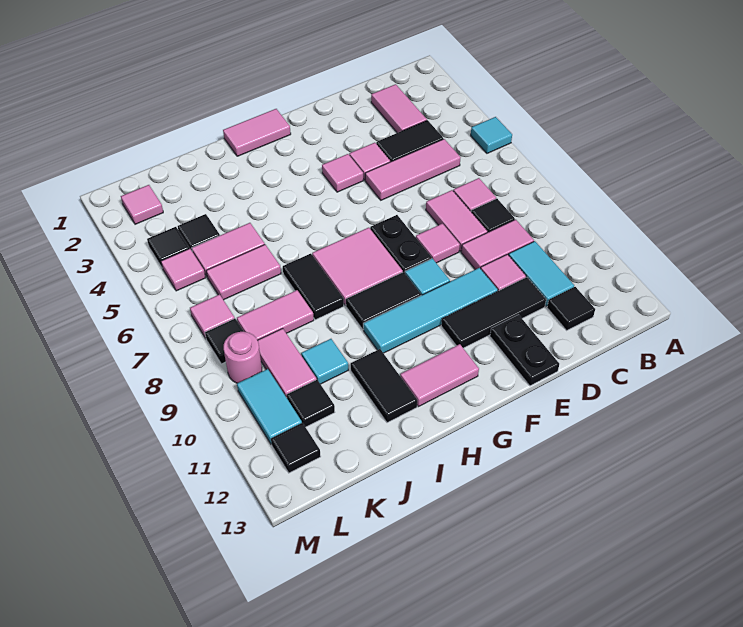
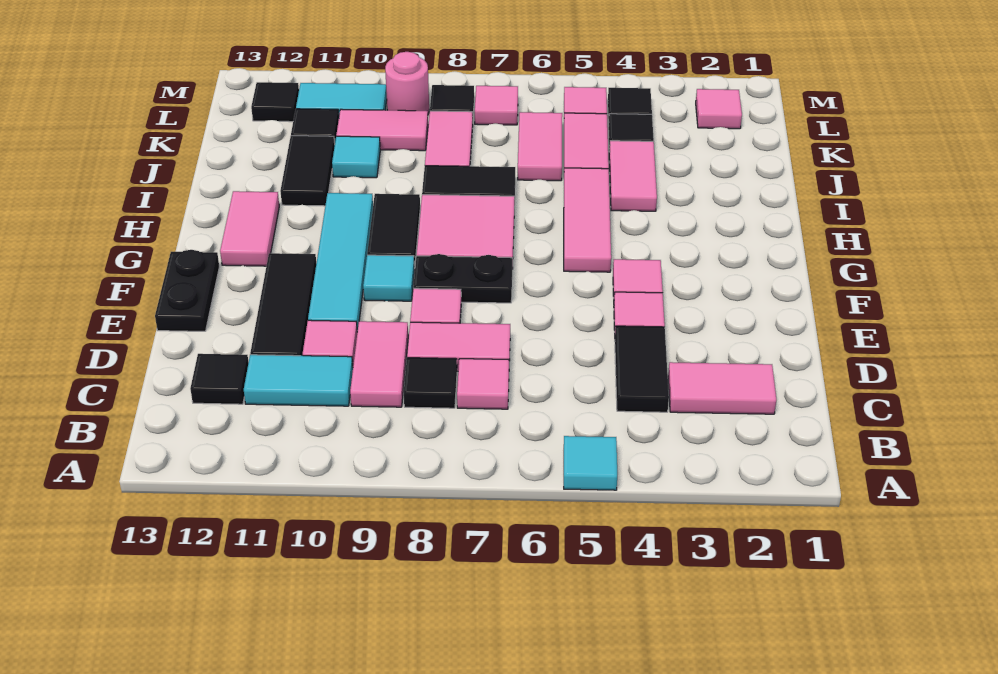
pink tile C5:E5 level 1 -> pink tile G5:I5 level 1
black plate E12:E13 level 1 -> black plate E13:F13 level 1
pink tile G1:H1 level 1 -> pink tile I4:J4 level 1
black tile I11:I12 level 1 -> black tile I11:J11 level 1

